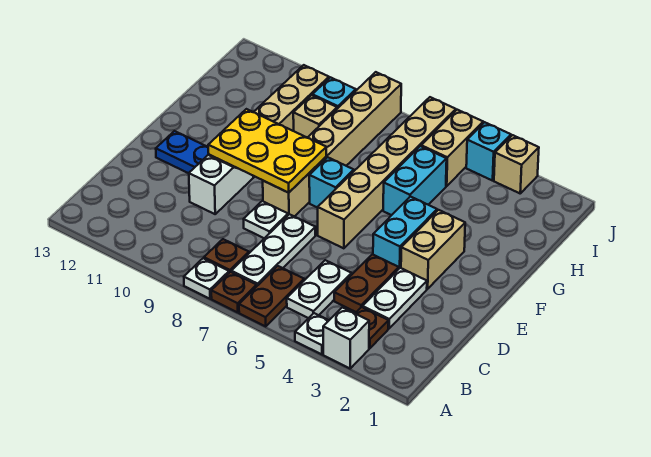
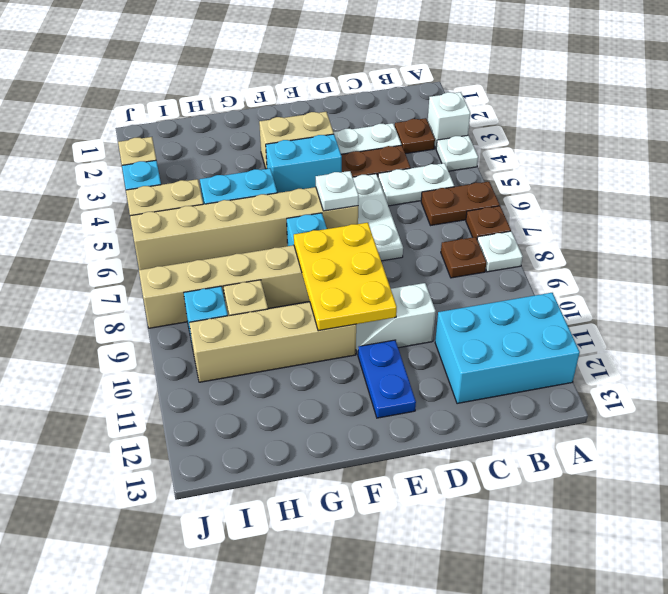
none -> cyan brick A11:C12 level 1
white plate B7:D7 level 1 -> white plate D5:D7 level 1
white plate D8 level 1 -> white plate E6 level 2

